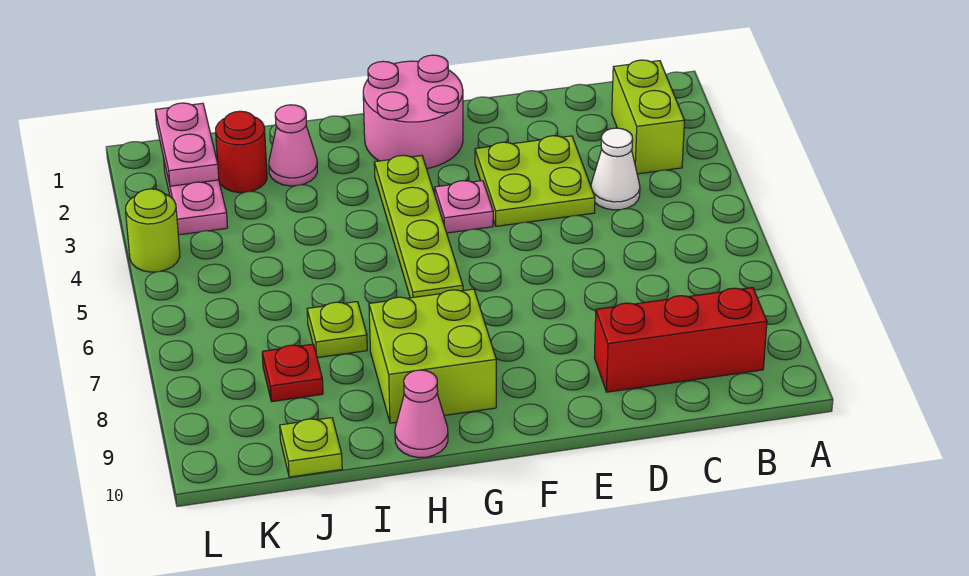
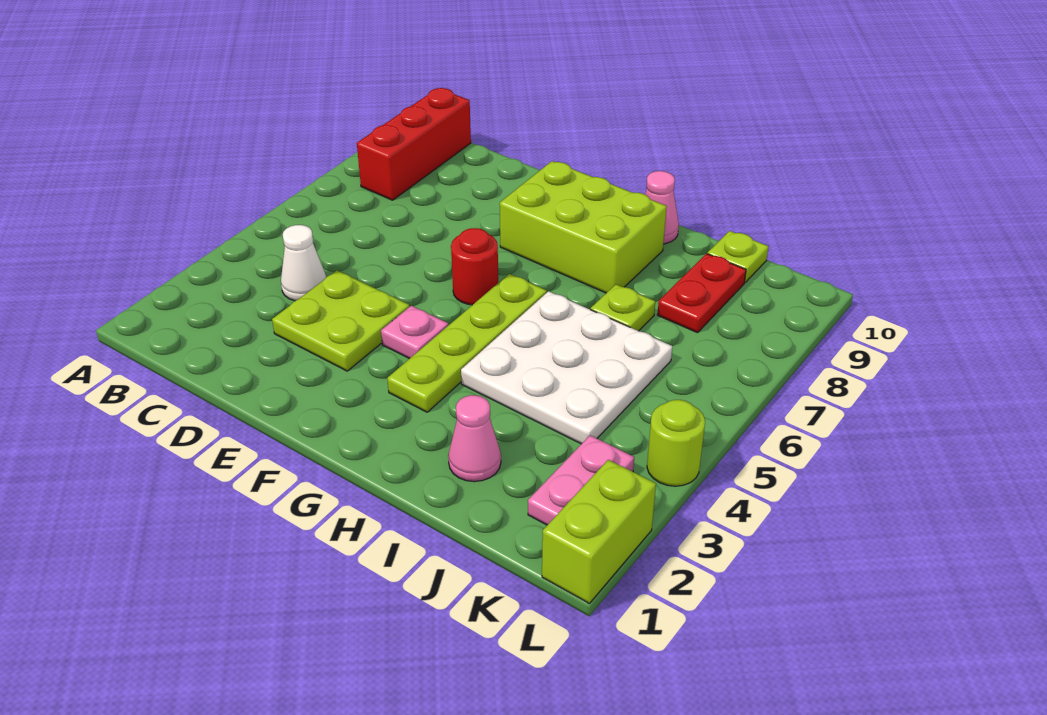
lime brick B2:B3 level 1 -> lime brick L1:L2 level 1
red brick B9:D9 level 1 -> red brick B8:B10 level 1
pink round brick F1:G2 level 1 -> none
lime brick G8:H9 level 1 -> lime brick F8:H9 level 1
none -> white plate H4:J6 level 1
red round brick J2 level 1 -> red round brick F6 level 1
red plate J8 level 1 -> red plate J8:J9 level 1
pink plate K1:K2 level 2 -> none

